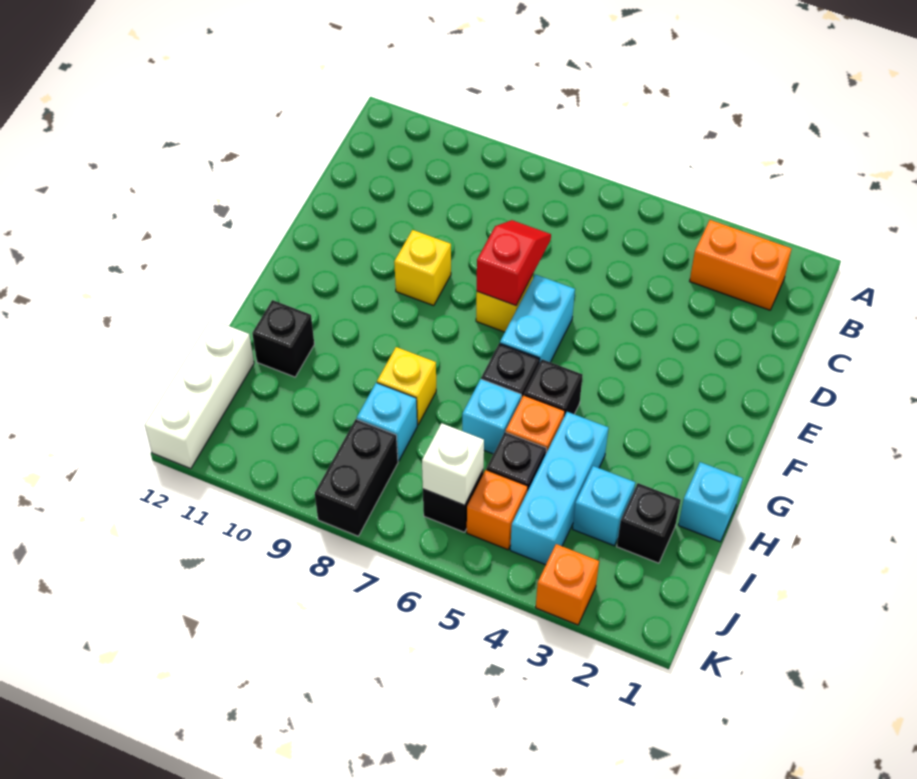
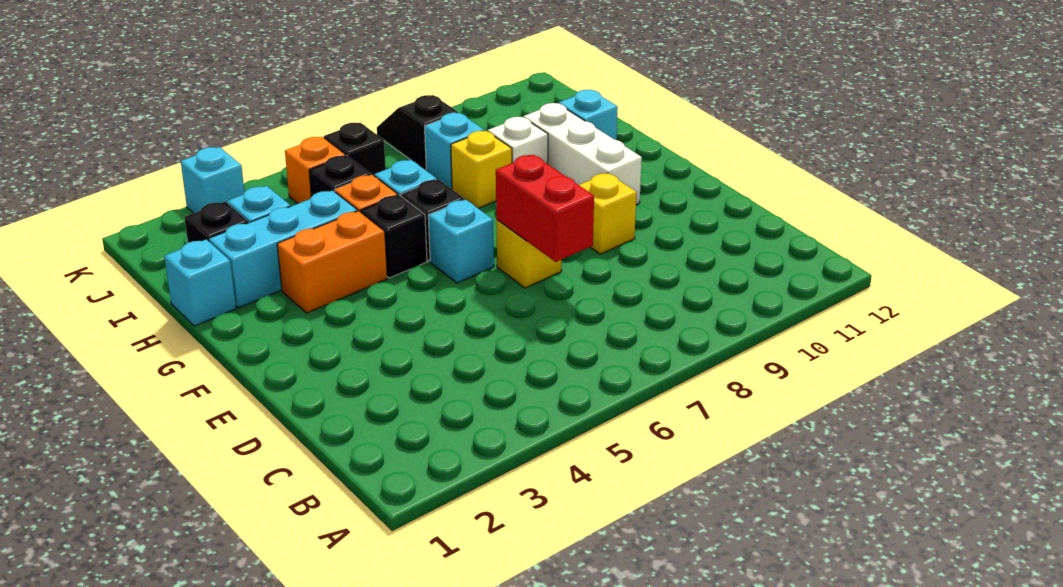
orange brick B2:B3 level 1 -> orange brick G3:G4 level 1
red slope D7:E7 level 2 top E -> red brick D7:E7 level 2
cyan brick E6:F6 level 1 -> cyan brick F6 level 1
cyan brick H4:J4 level 1 -> cyan brick H2:H4 level 1
black brick H11 level 1 -> cyan brick H11 level 1
white brick I12:K12 level 1 -> white brick F10:H10 level 1
white brick J6 level 2 -> white brick H9 level 1
black brick J8:K8 level 1 -> black slope J8:K8 level 1 top J
orange brick K3 level 1 -> cyan brick K3 level 1

